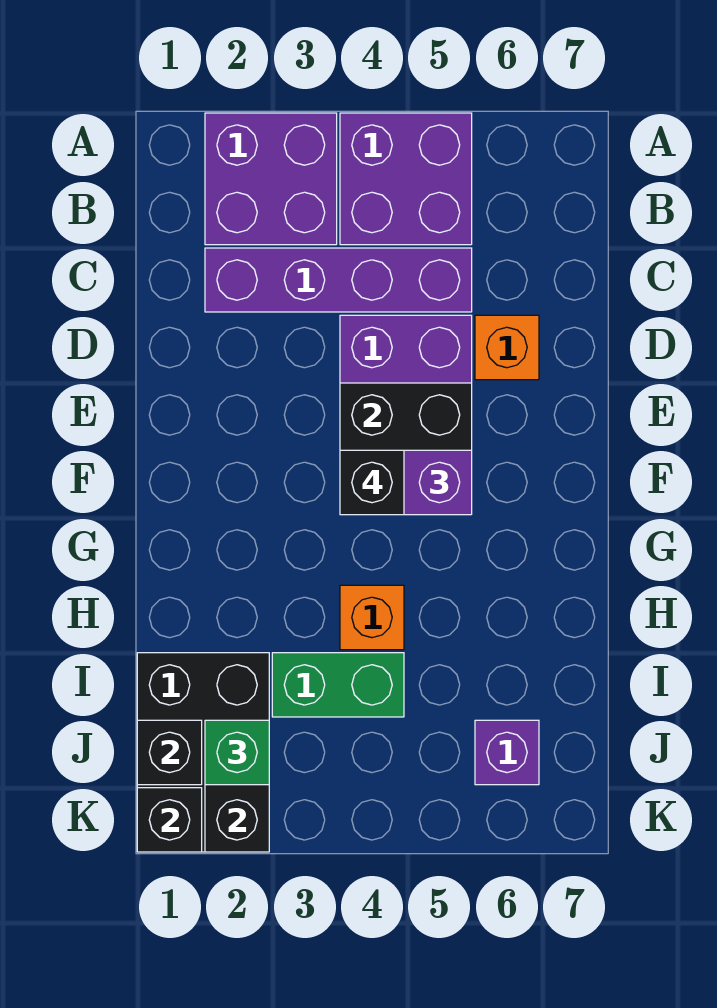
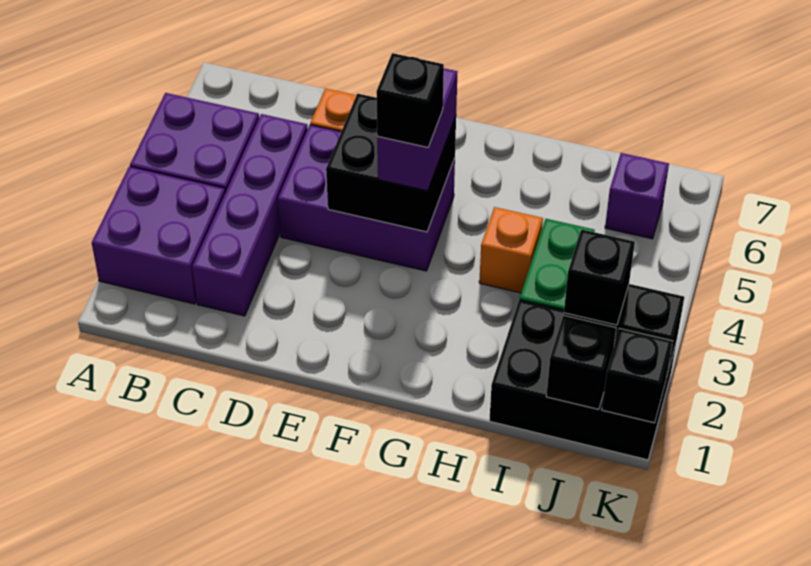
green brick J2 level 3 -> black brick J2 level 3

